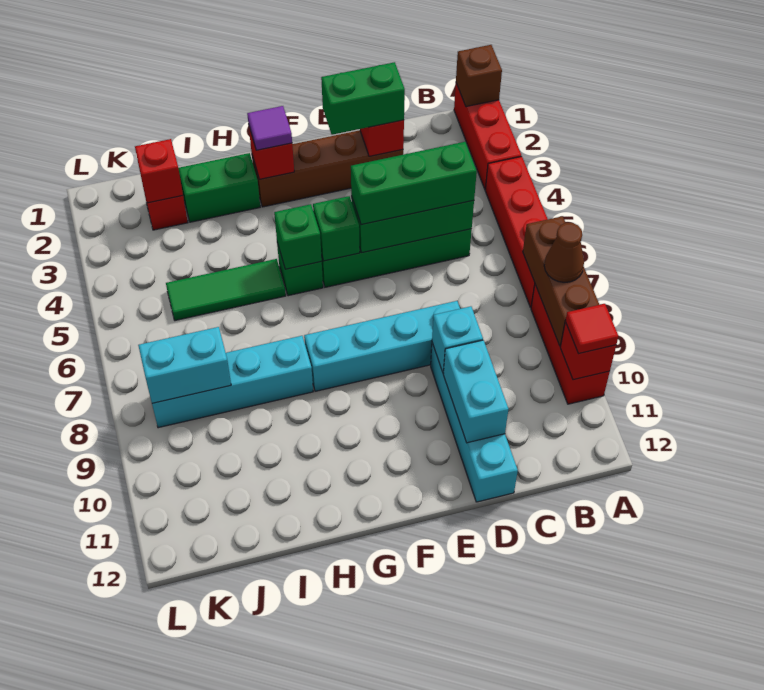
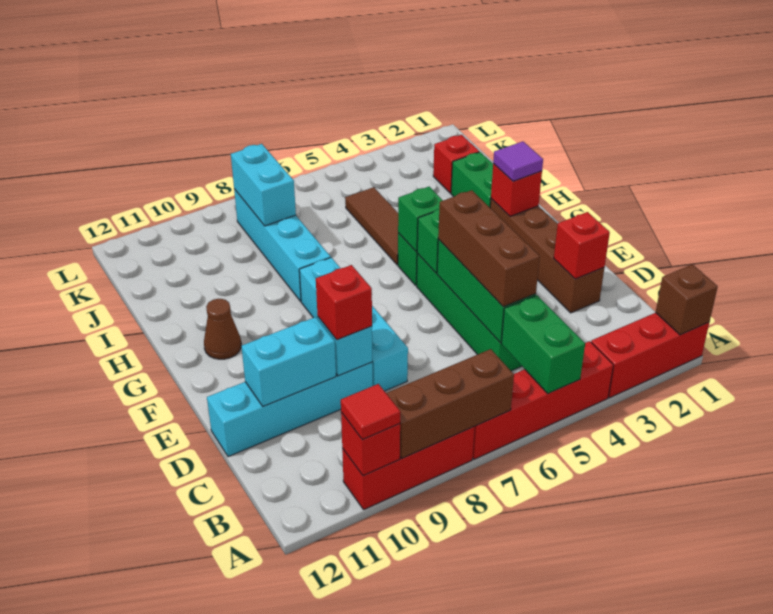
brown cone A8 level 3 -> brown cone G11 level 1
green brick C5:E5 level 3 -> brown brick C5:E5 level 3
green brick D2:E2 level 3 -> green brick A5:B5 level 2
green tile H5:J5 level 1 -> brown tile H5:J5 level 1
red brick J2 level 2 -> red brick D9 level 3

